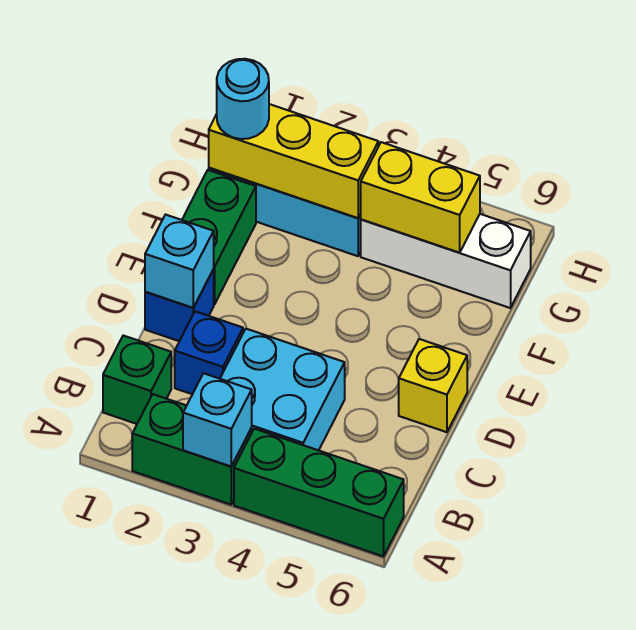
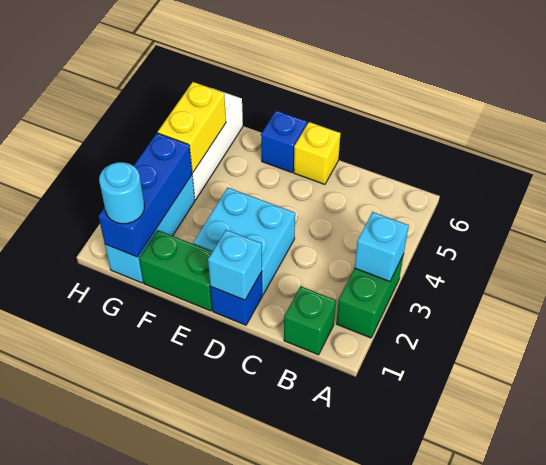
green brick A4:A6 level 1 -> none
cyan brick B3:C4 level 1 -> cyan brick D2:E3 level 1
blue brick C2 level 1 -> blue brick E6 level 1
yellow brick G1:G3 level 2 -> blue brick G1:G3 level 2

